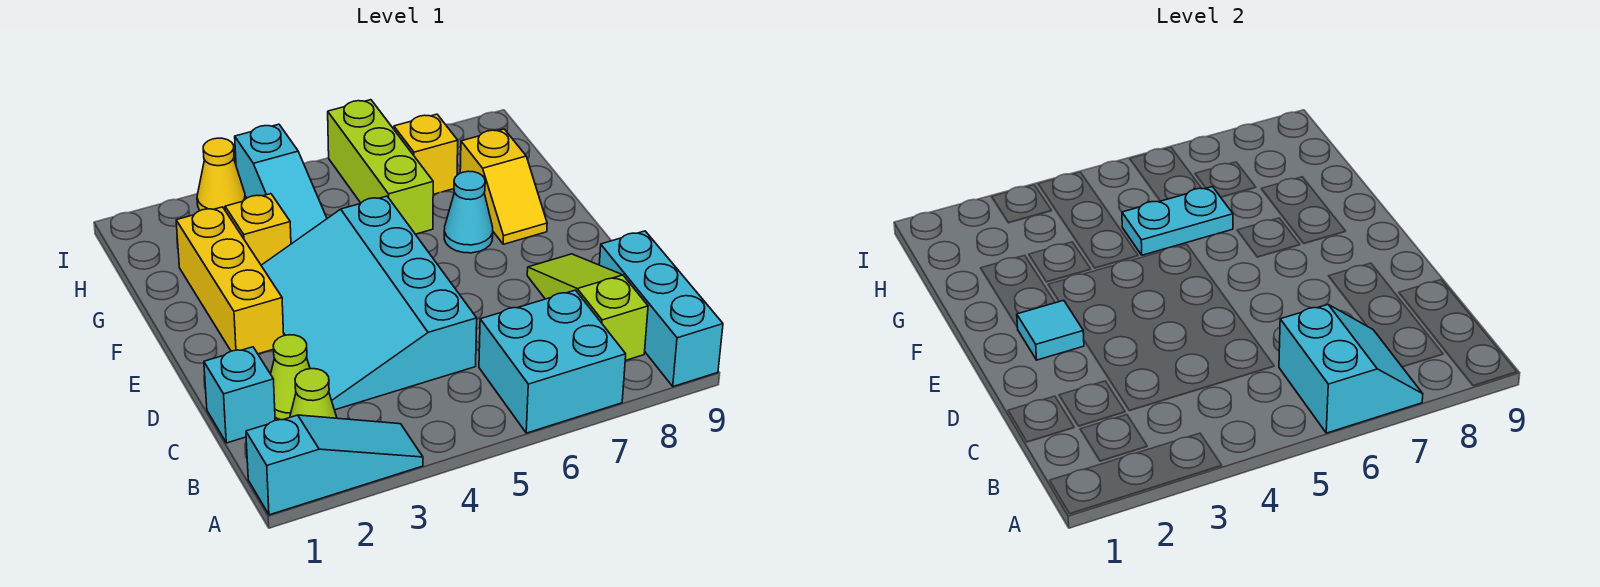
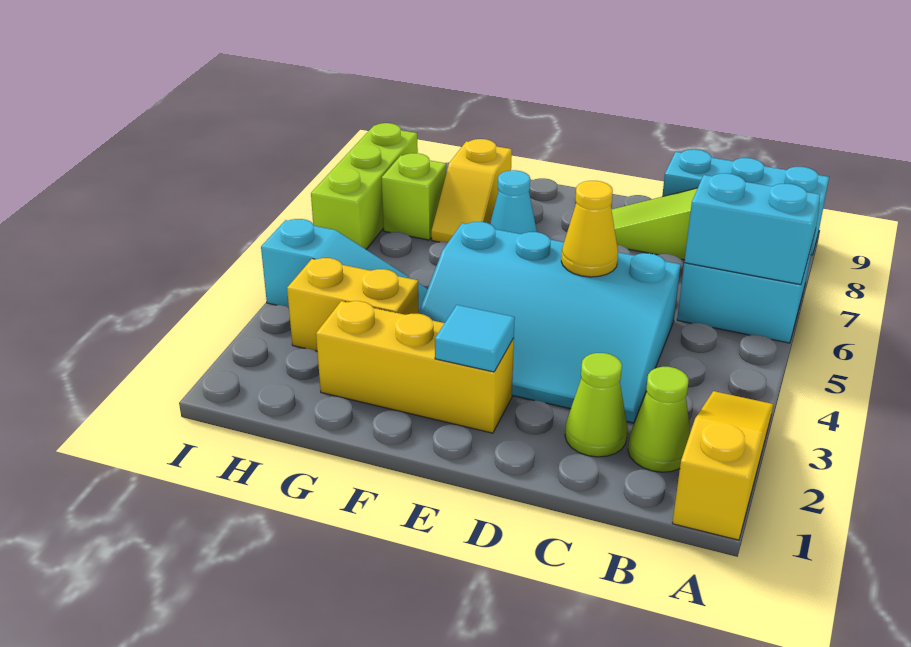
cyan slope A1:A3 level 1 top 1 -> yellow slope A1:A3 level 1 top 1
cyan brick C1 level 1 -> none
yellow slope F8:G8 level 1 top G -> yellow slope G7:G8 level 1 top 8
yellow brick G3 level 1 -> yellow brick G3:H3 level 1
cyan plate G5:G6 level 2 -> none
lime brick G6:I6 level 1 -> lime brick I6:I8 level 1
yellow brick H7 level 1 -> lime brick H7 level 1
yellow cone I3 level 1 -> yellow cone D5 level 2

